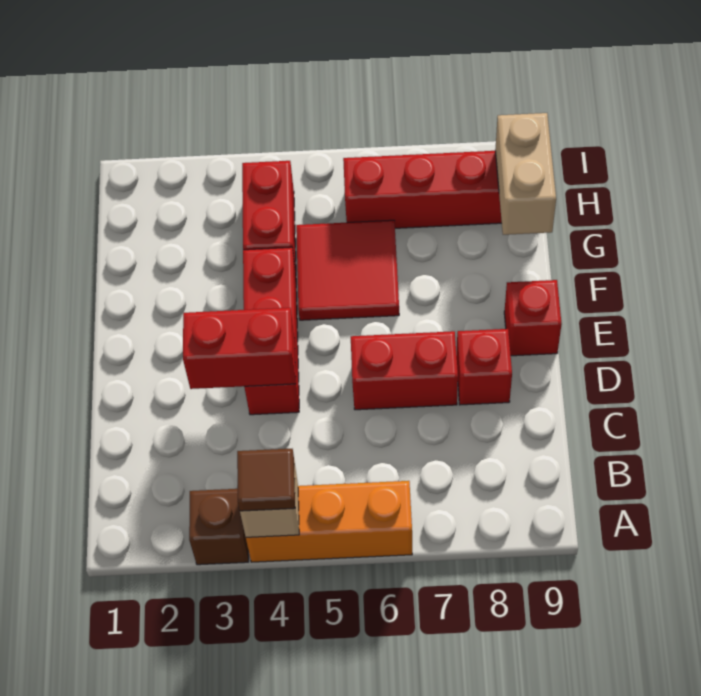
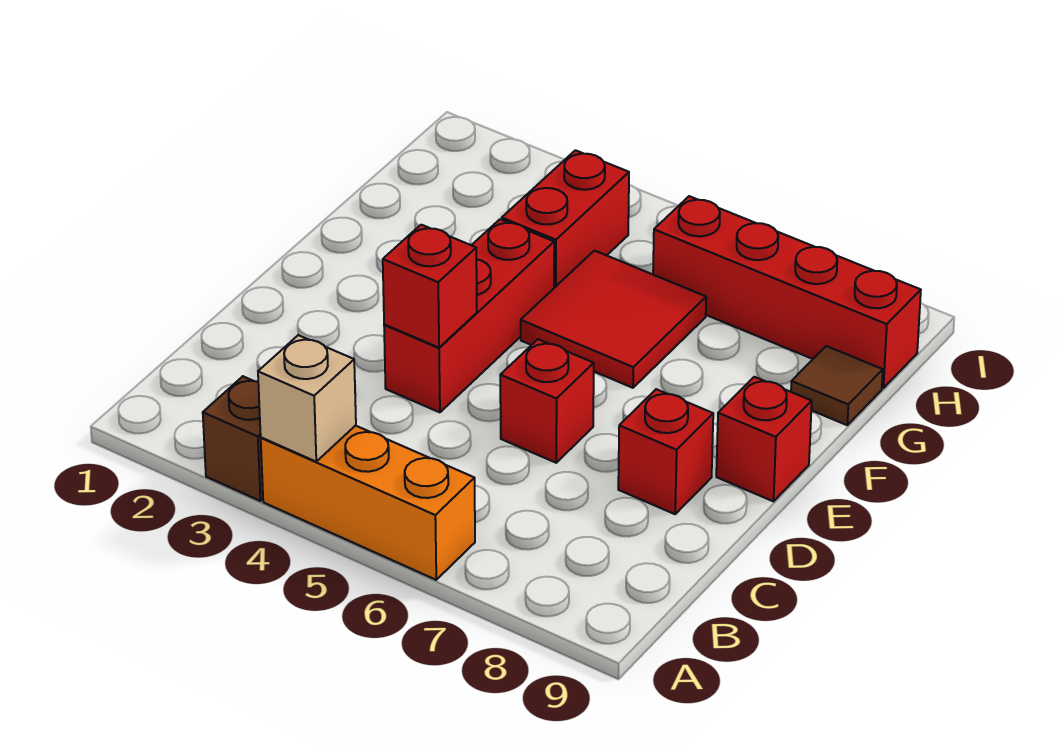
brown tile A4 level 3 -> brown tile G9 level 1
red brick D3:D4 level 2 -> red brick D4 level 2
red brick D6:D7 level 1 -> red brick D6 level 1
tan brick G9:H9 level 2 -> none

